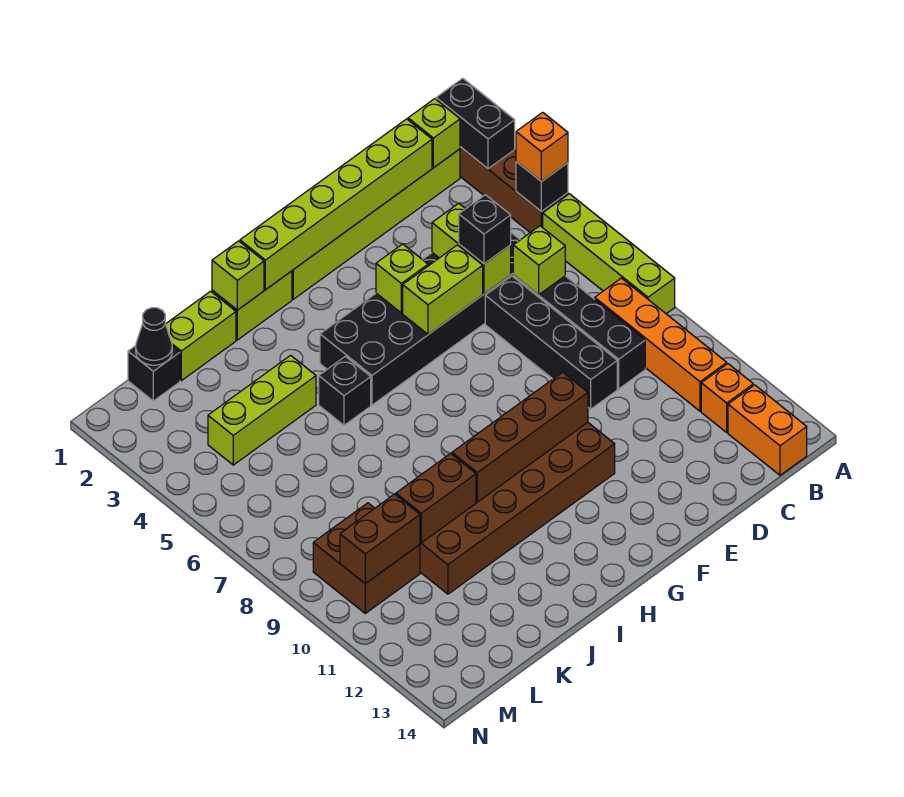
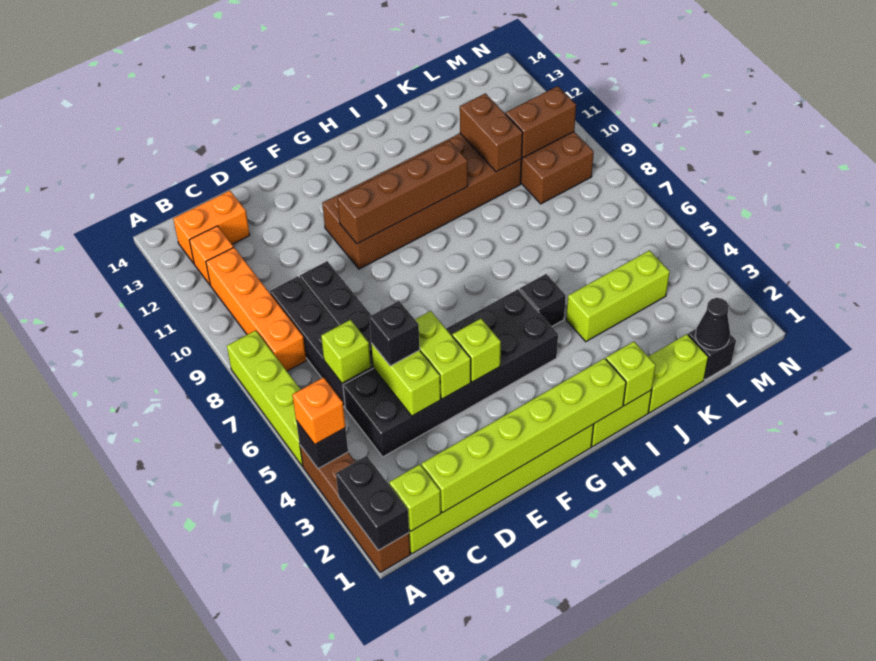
orange brick B13:B14 level 1 -> orange brick B13:C13 level 1
lime brick E5:F5 level 2 -> lime brick E4:E5 level 2
brown brick J10:K10 level 2 -> brown brick K10:K11 level 2

